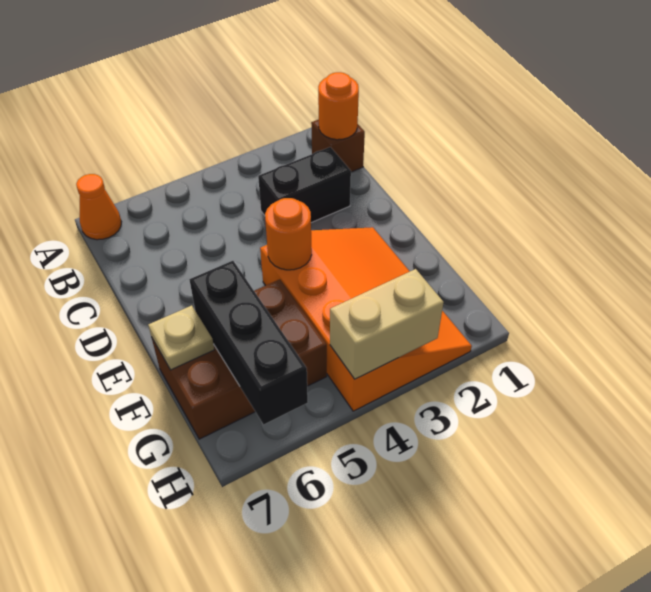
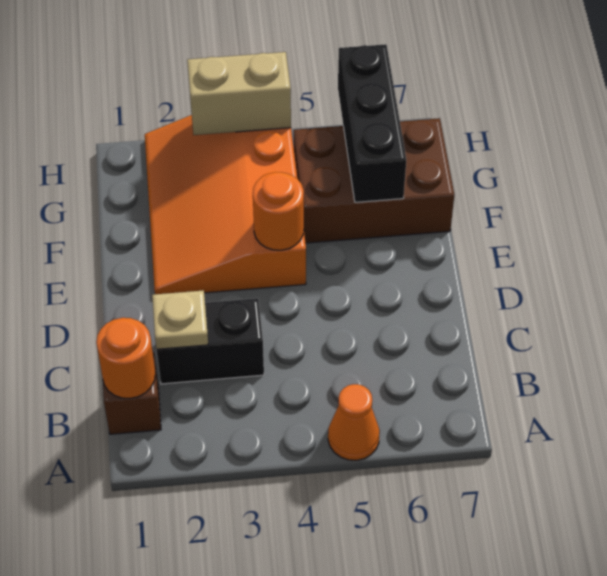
orange cone A7 level 1 -> orange cone A5 level 1
tan plate F7 level 2 -> tan plate C2 level 2

